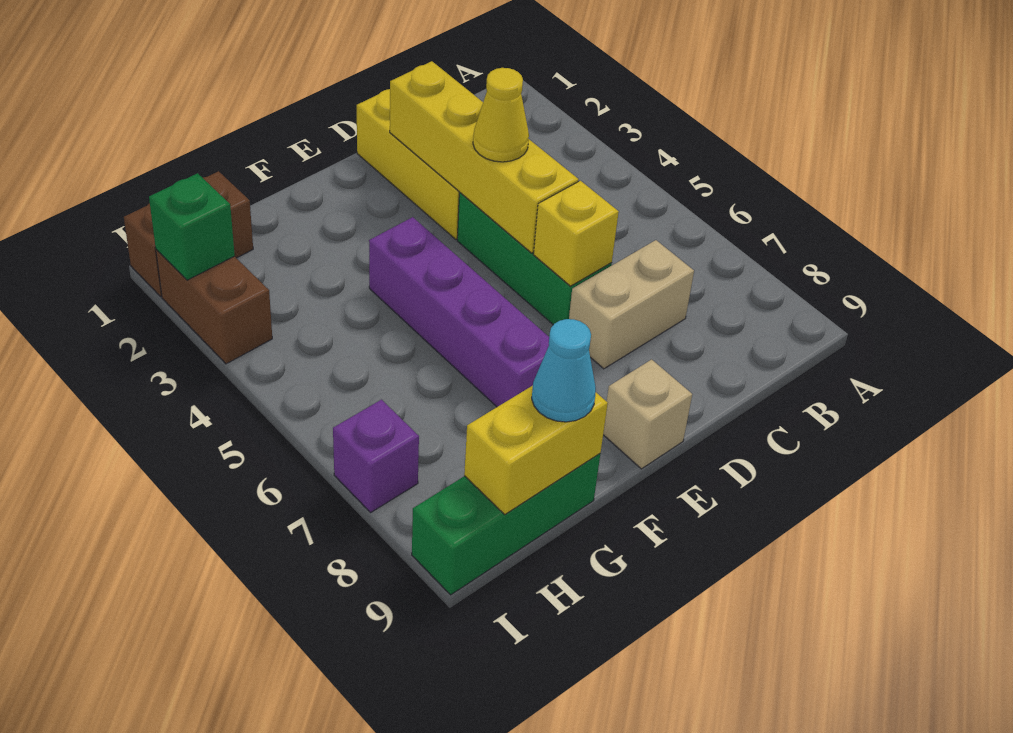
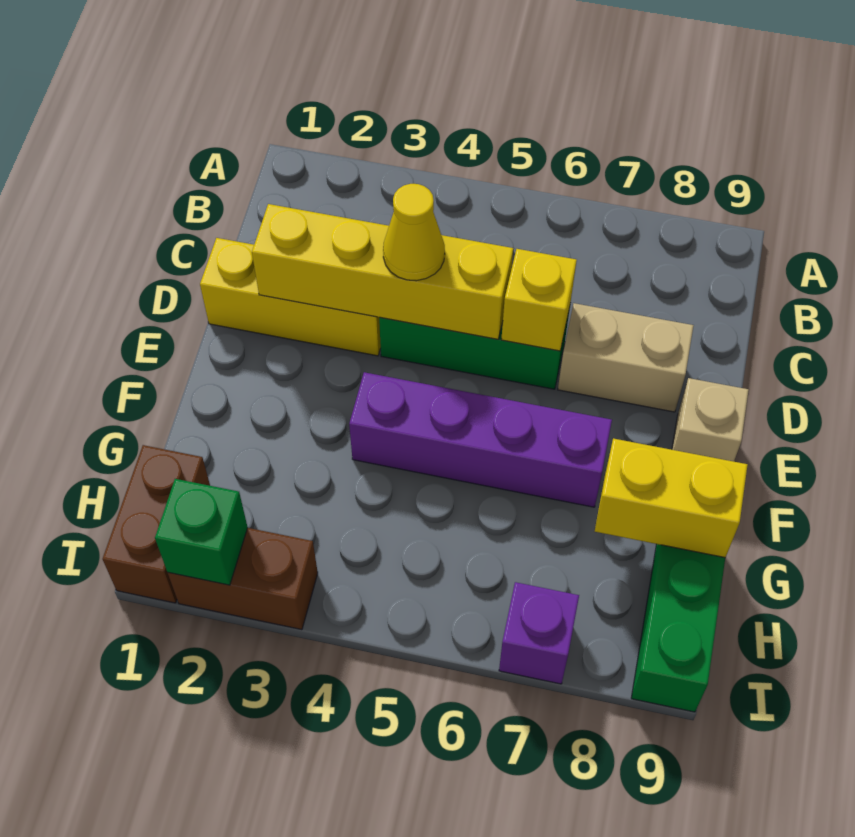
tan brick C7:D7 level 1 -> tan brick D7:D8 level 1
yellow brick G9:H9 level 2 -> yellow brick G8:G9 level 2
cyan cone G9 level 3 -> none

